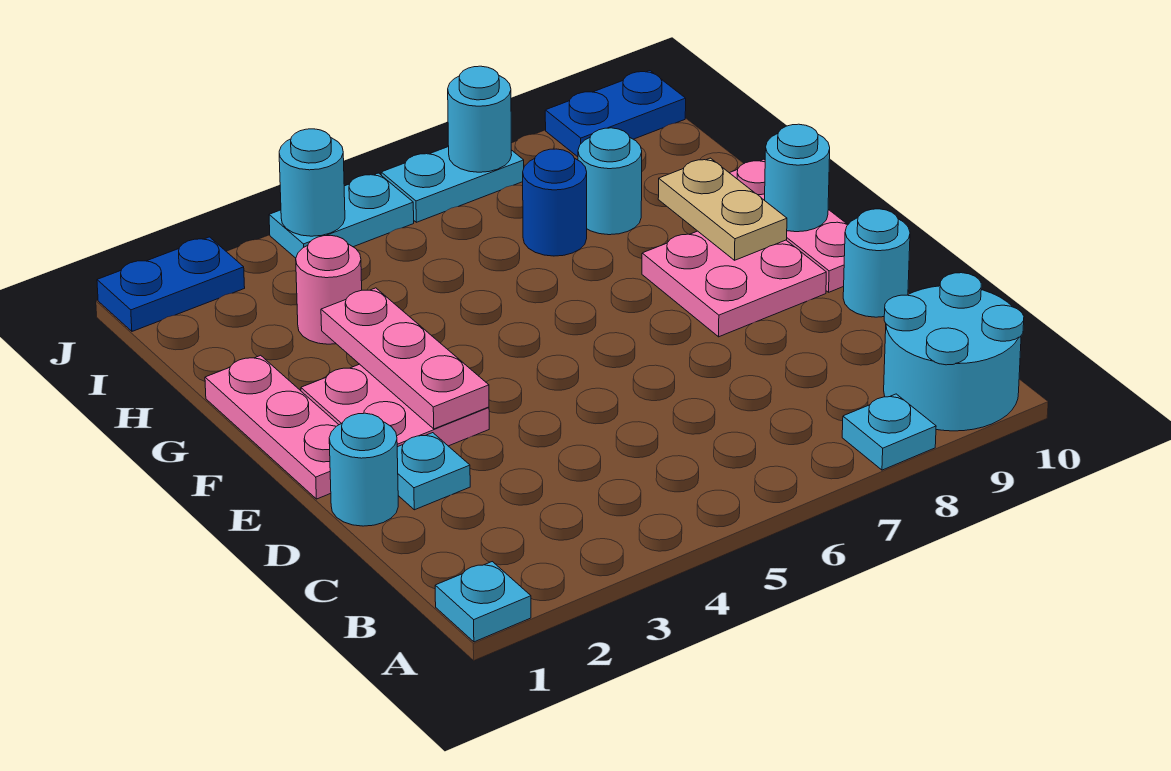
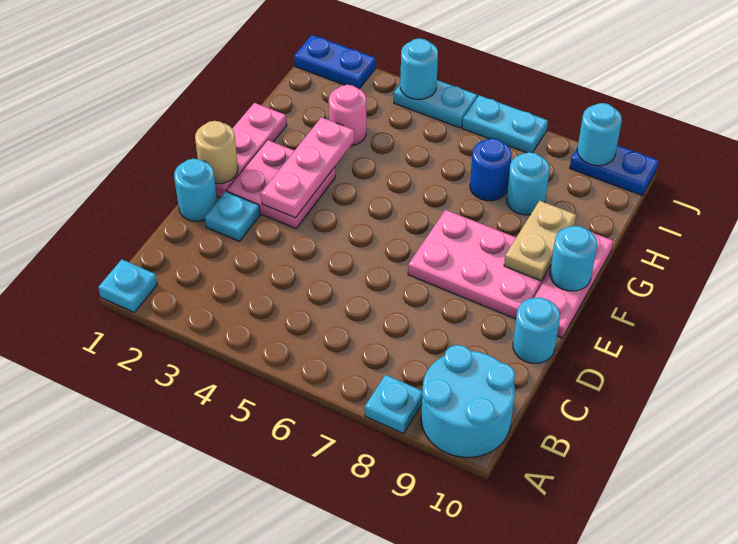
none -> tan round brick E1 level 2
pink plate E8:F9 level 1 -> pink plate E7:F9 level 1
cyan round brick J7 level 2 -> cyan round brick J9 level 2

